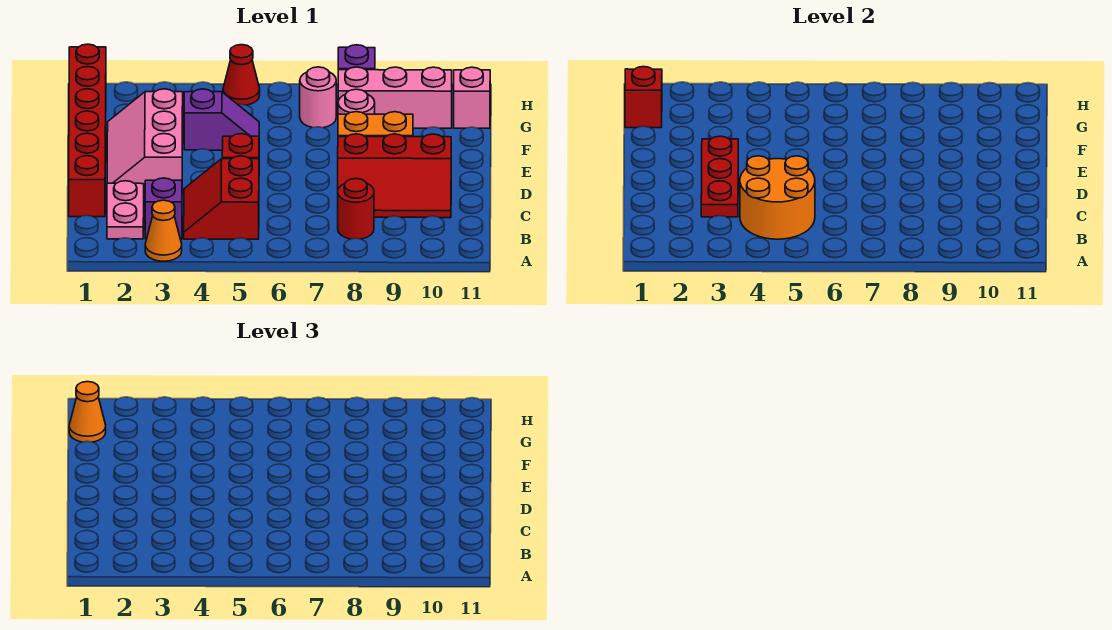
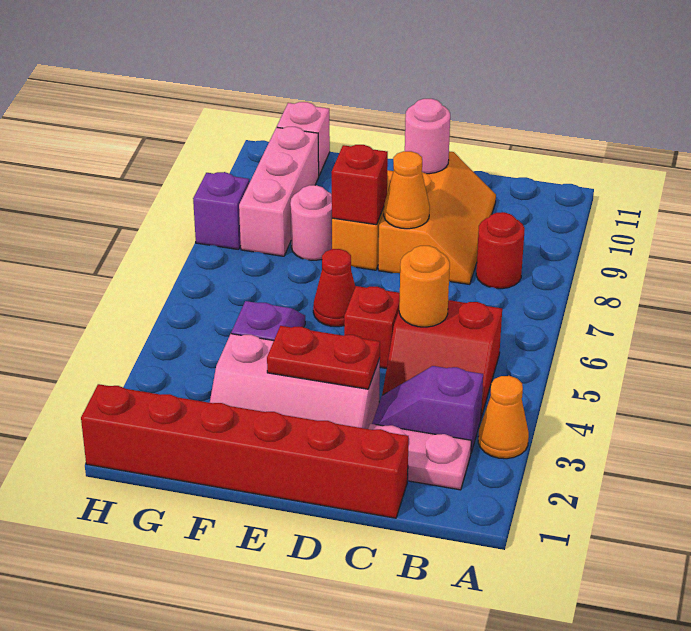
orange round brick B4:C5 level 2 -> orange round brick C5 level 2
red plate C3:E3 level 2 -> red plate D3:E3 level 2
red slope C8:D10 level 1 top D -> orange slope C8:D10 level 1 top D
red brick G1 level 2 -> red brick E8 level 2
orange cone G1 level 3 -> orange cone D8 level 2
pink round brick G7 level 1 -> pink round brick D10 level 2
red cone H5 level 1 -> red cone E6 level 1

